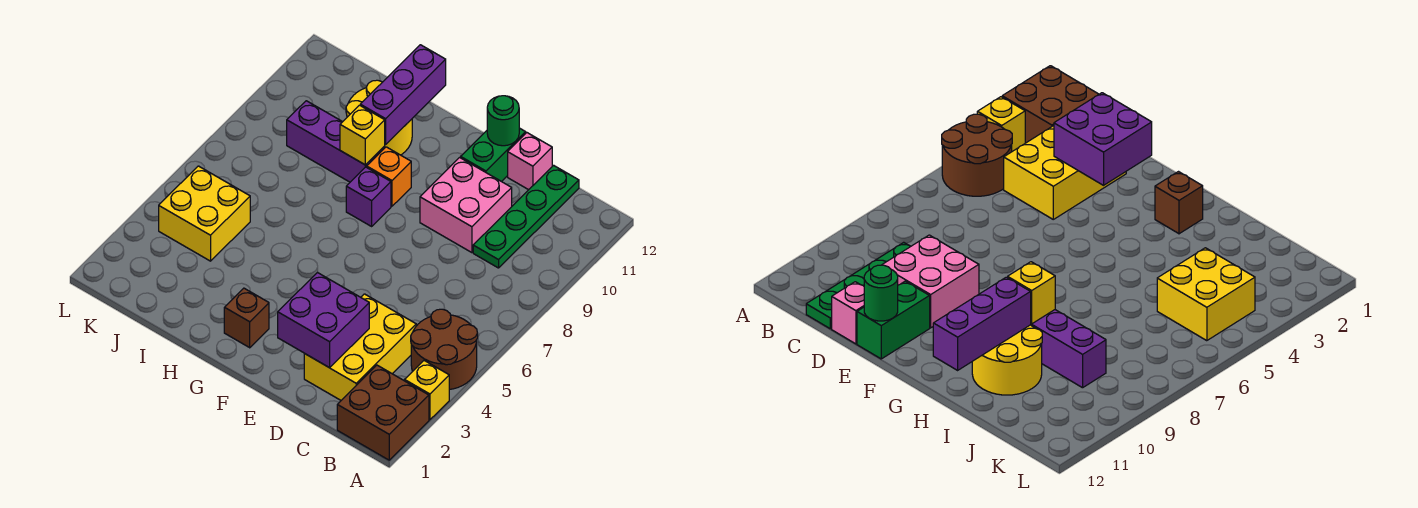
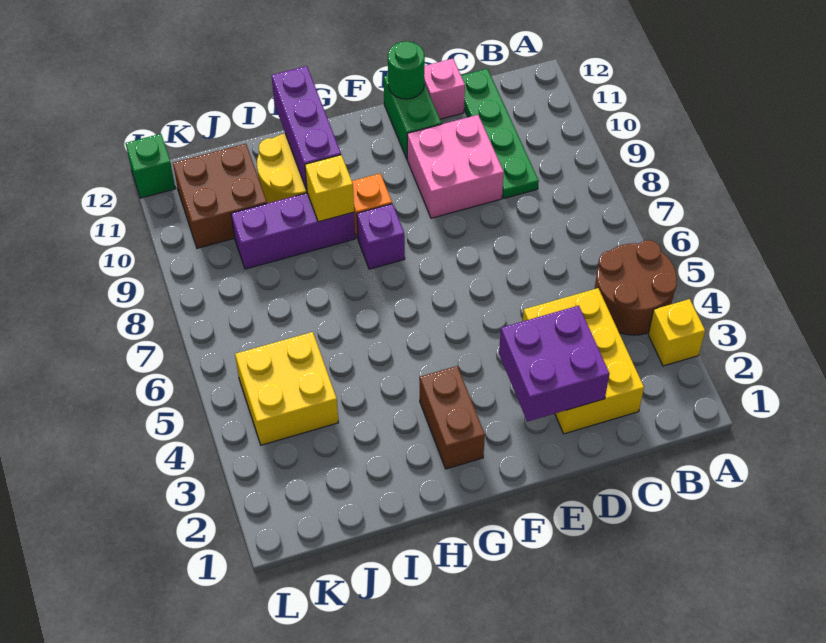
brown brick A1:B2 level 1 -> brown brick J10:K11 level 1
brown brick G2 level 1 -> brown brick G2:G3 level 1
none -> green brick L12 level 1

